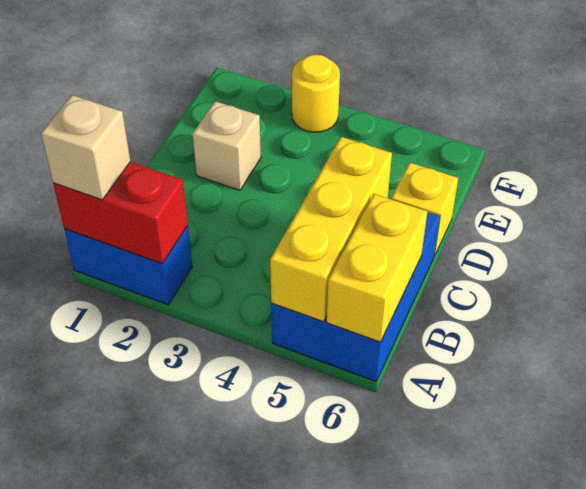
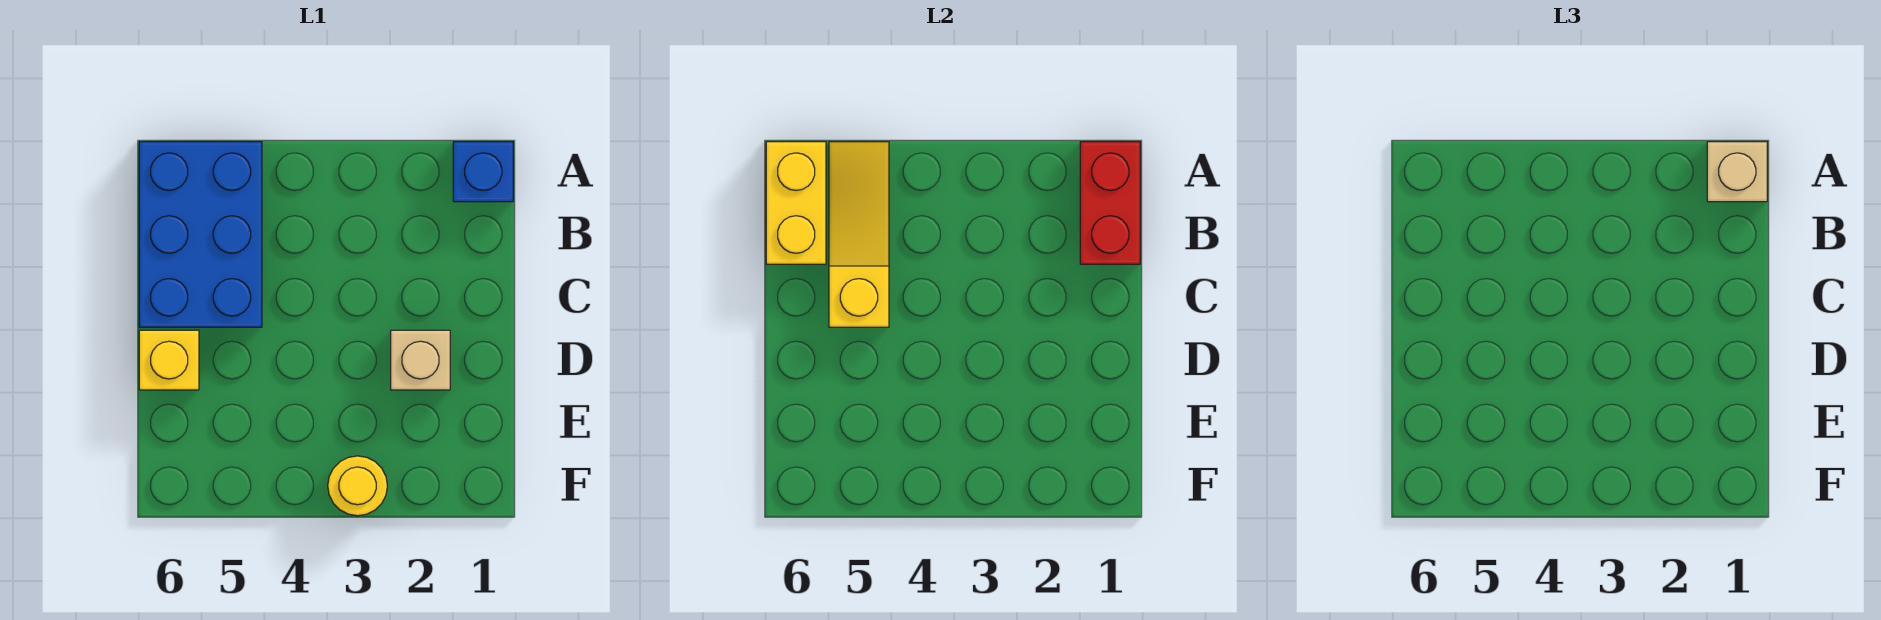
blue brick A1:A2 level 1 -> blue brick A1 level 1
red brick A1:A2 level 2 -> red brick A1:B1 level 2
yellow brick A5:C5 level 2 -> yellow slope A5:C5 level 2 top C

